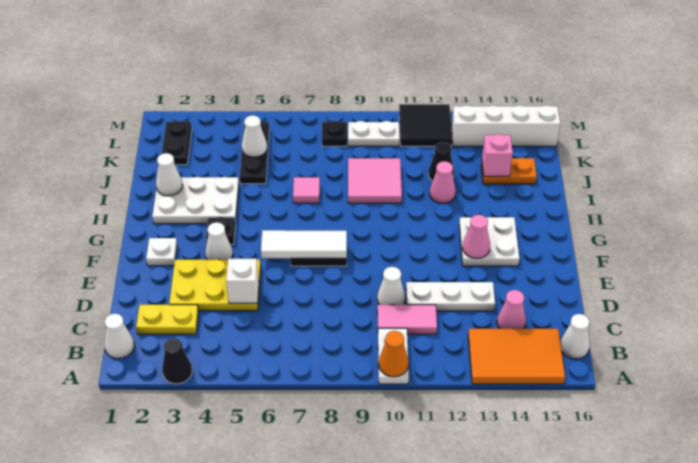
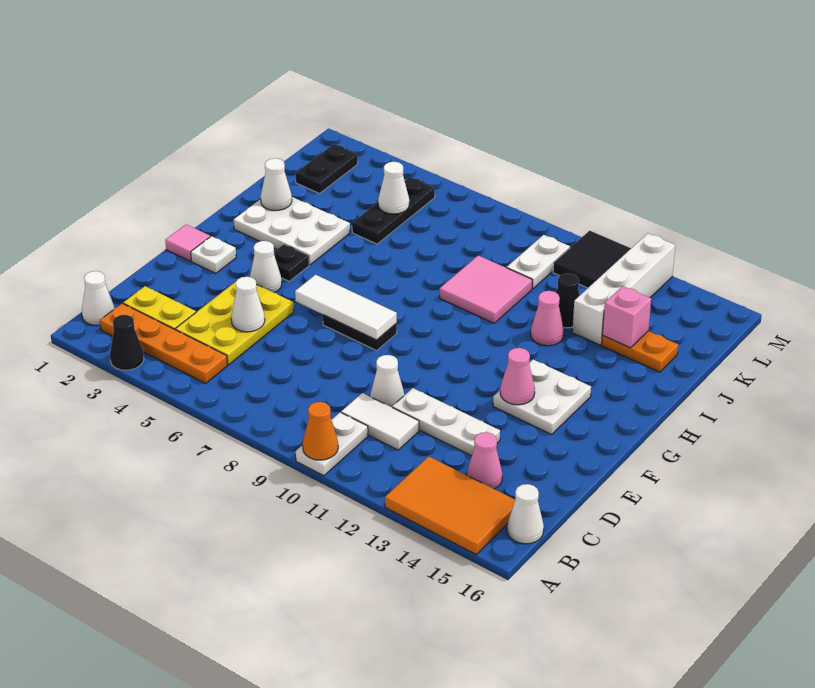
none -> orange plate B2:B5 level 1
pink tile C10:C11 level 1 -> white tile C10:C11 level 1
yellow plate D3:E5 level 1 -> yellow plate C4:E5 level 1
white brick D5 level 2 -> white cone D5 level 2
pink tile I7 level 1 -> pink tile F1 level 1
black plate L8 level 1 -> none
white plate L9:L10 level 1 -> white plate K10:L10 level 1
white brick L13:L16 level 1 -> white brick J13:M13 level 1

